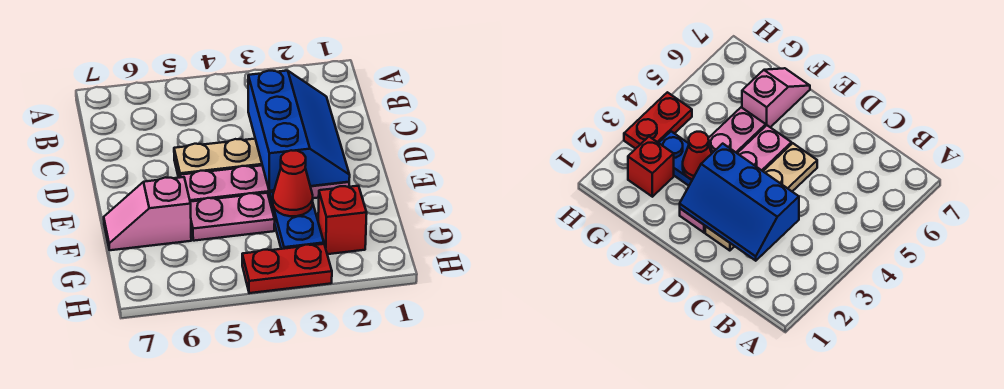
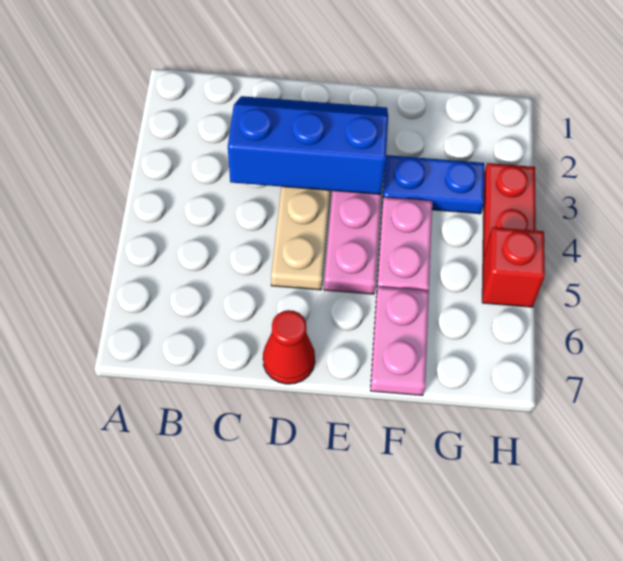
red cone F3 level 2 -> red cone D7 level 1
pink slope F6:F7 level 1 top 6 -> pink plate F6:F7 level 1
red brick G2 level 1 -> red brick H5 level 1

